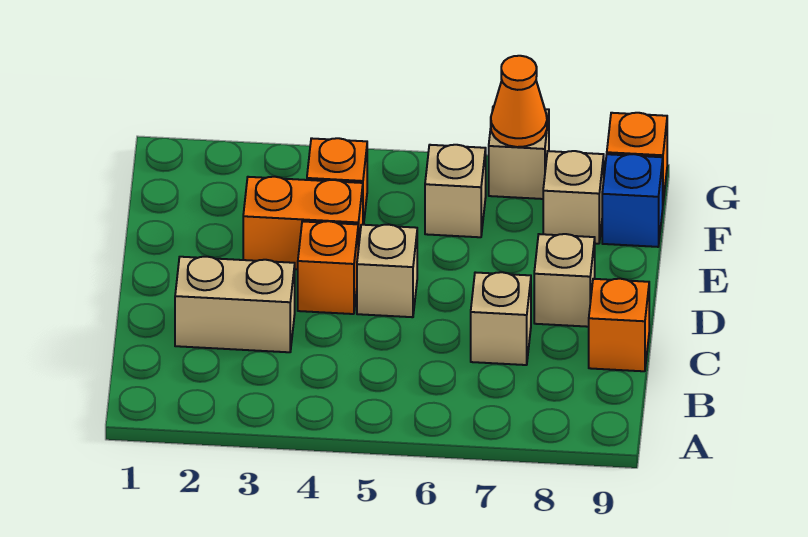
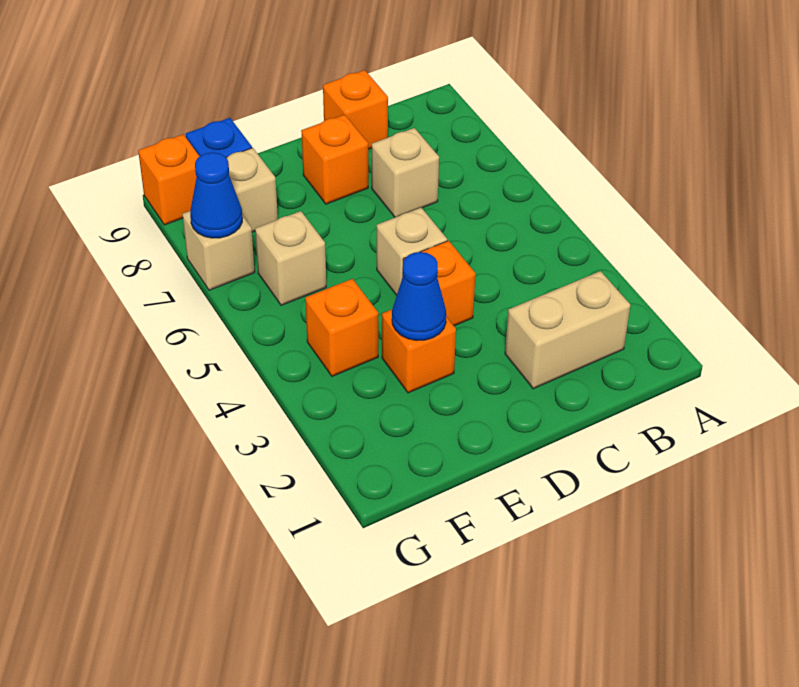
tan brick C2:C3 level 1 -> tan brick B2:C2 level 1
tan brick D8 level 1 -> orange brick D8 level 1
orange brick E3:E4 level 1 -> orange brick E3 level 1
none -> blue cone E3 level 2
orange cone G7 level 2 -> blue cone G7 level 2

